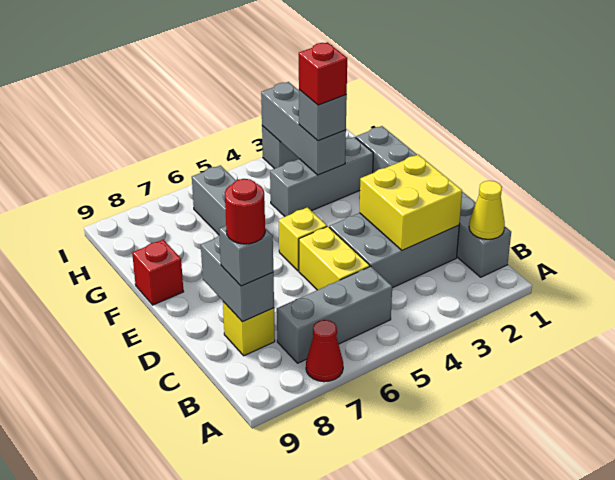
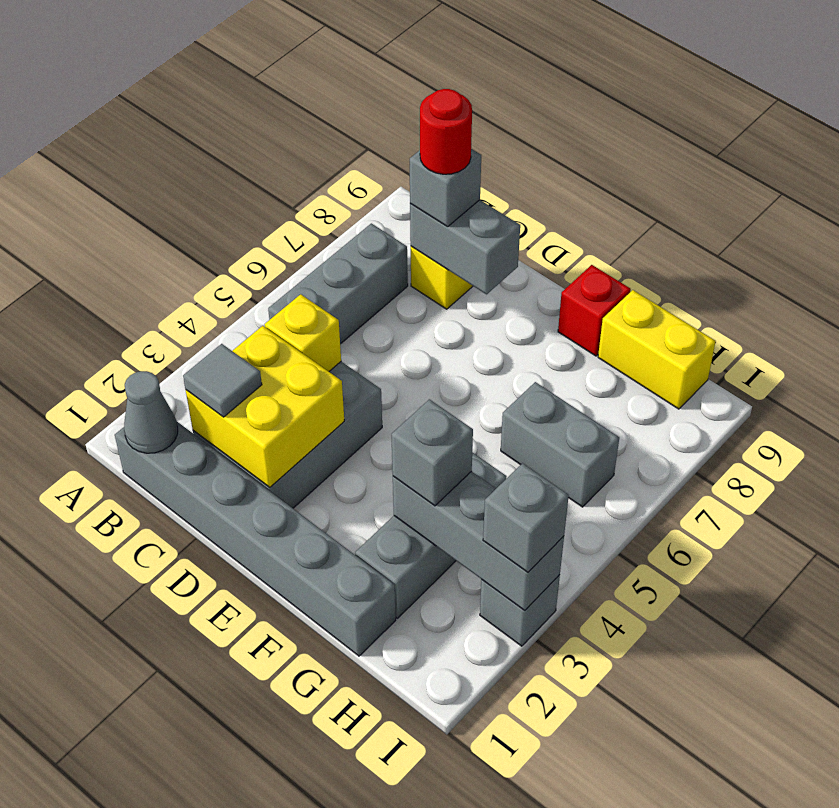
red cone A7 level 1 -> none
yellow cone B1 level 2 -> grey cone B1 level 2
none -> grey tile C2 level 3
yellow brick C5:D5 level 1 -> yellow brick G9:H9 level 1
yellow brick E5 level 1 -> yellow brick C4 level 2
red brick G3 level 4 -> none
none -> grey brick I3 level 3

